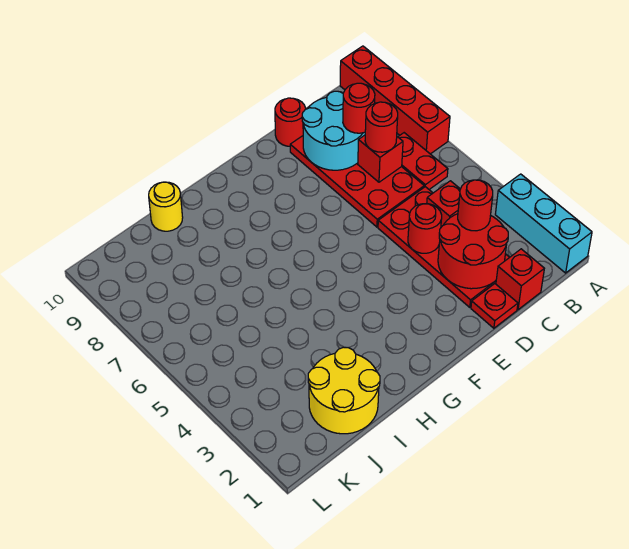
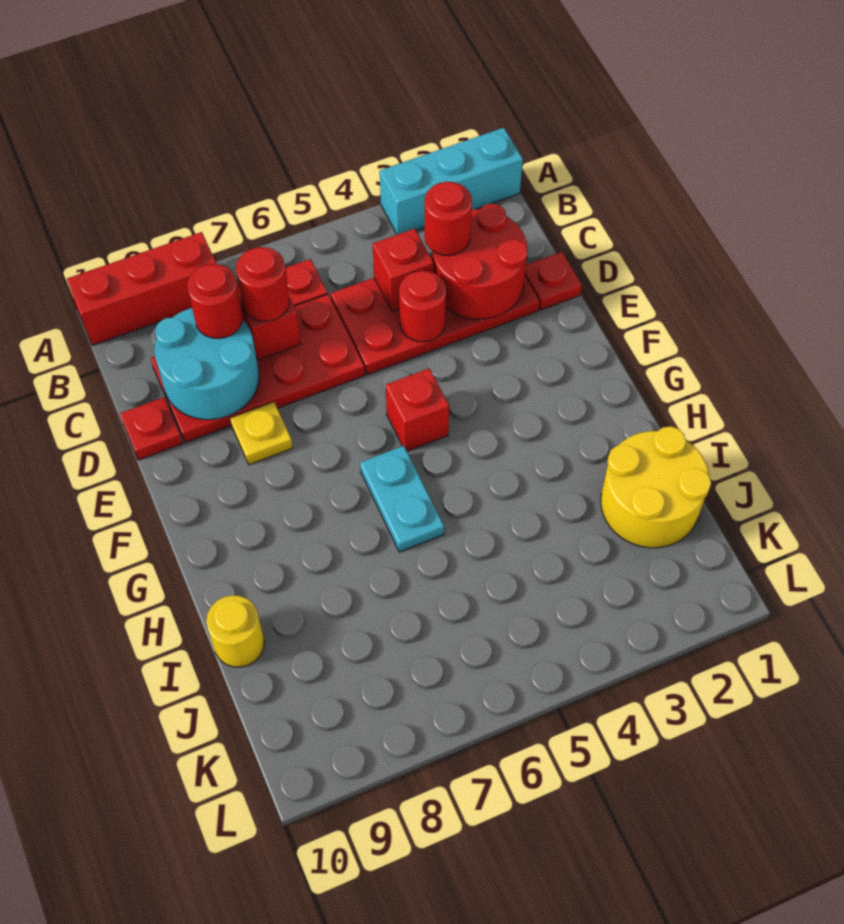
red brick A7:A10 level 1 -> red brick A8:A10 level 1
red brick C1 level 1 -> red brick F5 level 1
red round brick D10 level 1 -> red plate D10 level 1
none -> yellow plate E8 level 1
none -> cyan plate G6:H6 level 1

